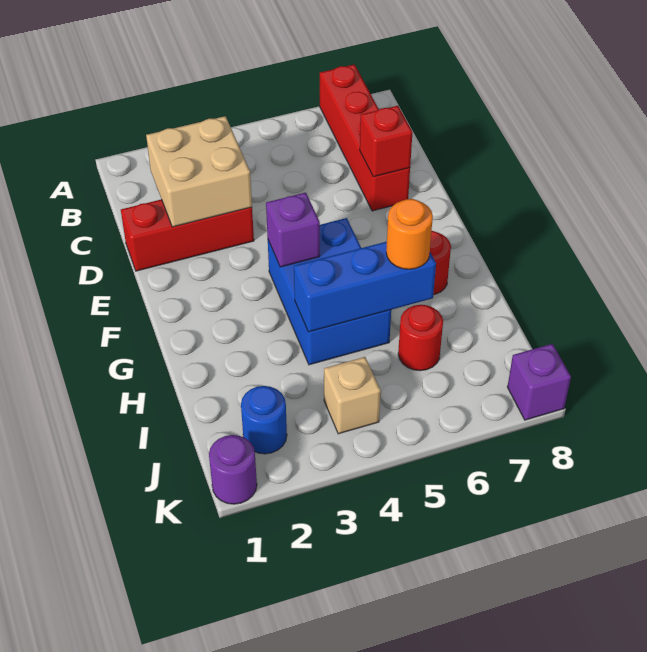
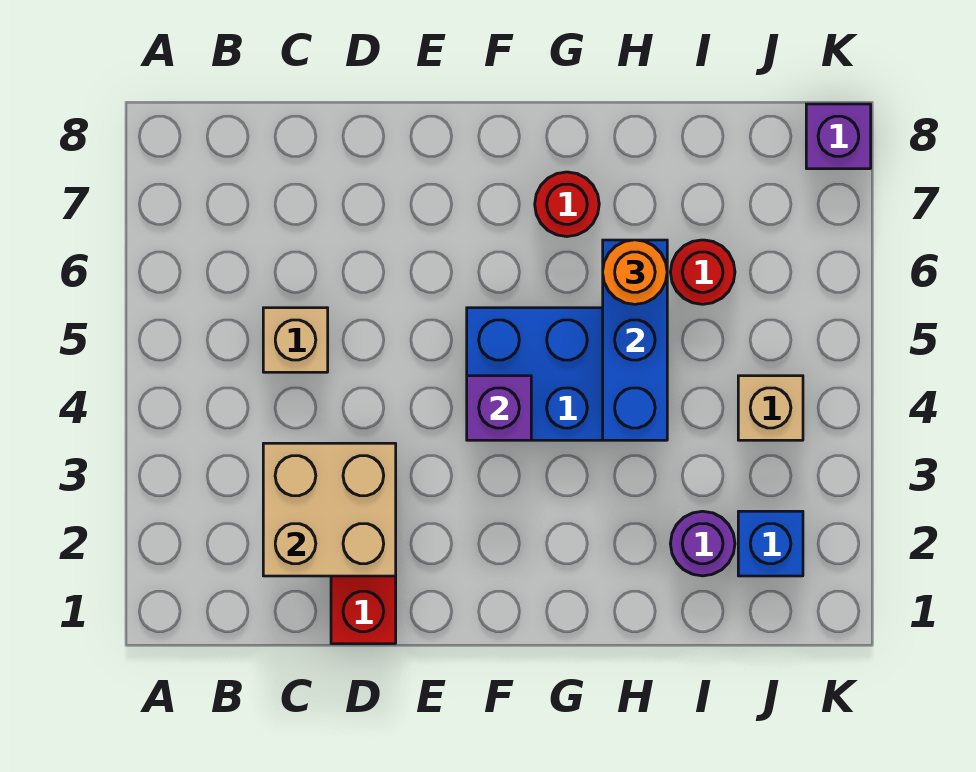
red brick A7:D7 level 1 -> none
none -> tan brick C5 level 1
red brick D7 level 2 -> none
blue round brick J2 level 1 -> blue brick J2 level 1
purple round brick K1 level 1 -> purple round brick I2 level 1

